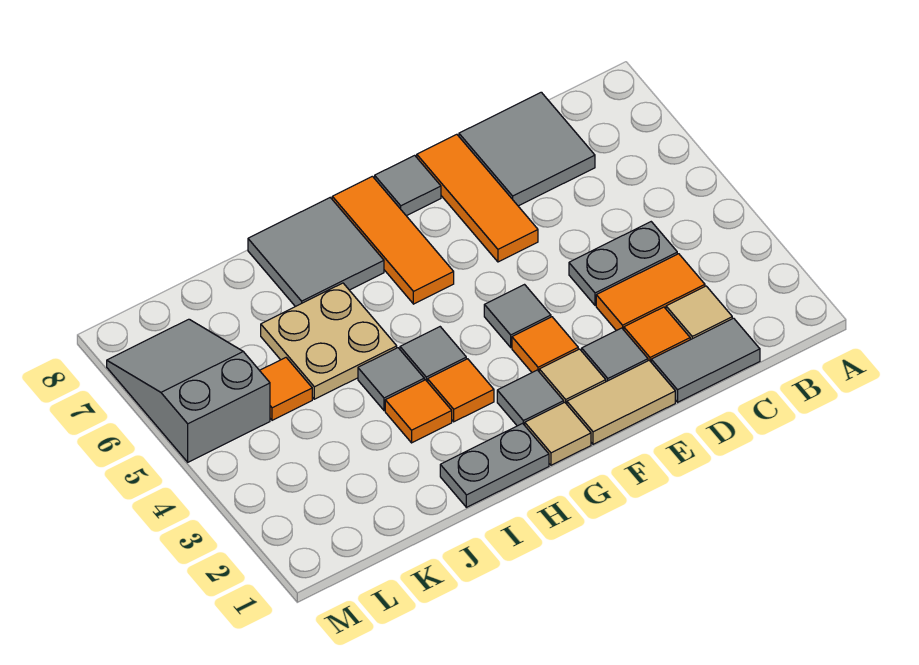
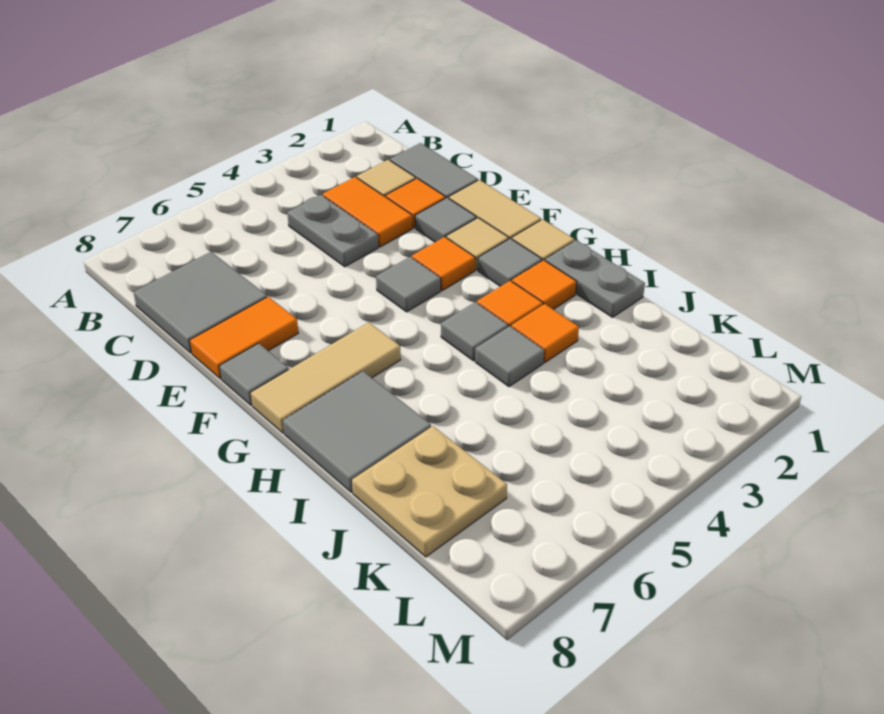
orange tile E6:E8 level 1 -> orange tile E7:E8 level 1
orange tile G6:G8 level 1 -> tan tile G6:G8 level 1
tan plate I5:J6 level 1 -> tan plate J7:K8 level 1
orange tile K5 level 1 -> orange tile H2 level 1
grey slope L5:M7 level 1 top 5 -> none

